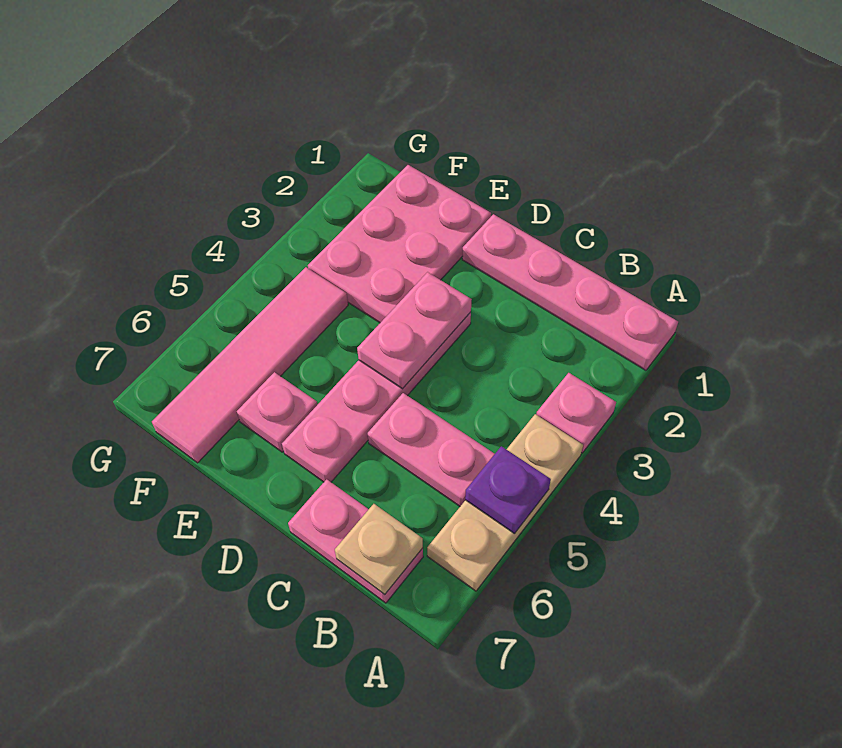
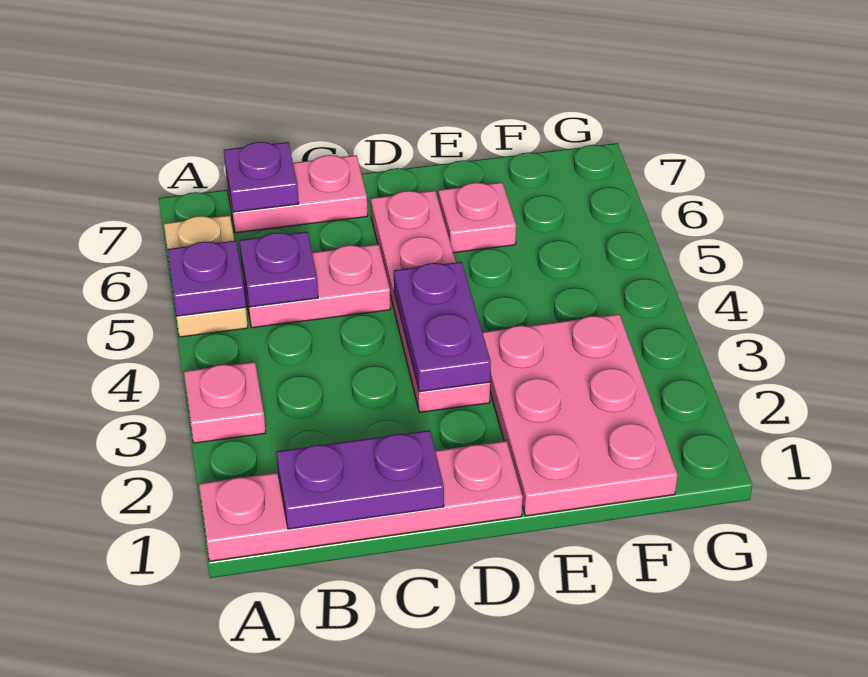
tan plate A4:A6 level 1 -> tan plate A5:A6 level 1
none -> purple plate B1:C1 level 2
none -> purple plate B5 level 2
tan plate B7 level 2 -> purple plate B7 level 2
pink plate D3:D4 level 2 -> purple plate D3:D4 level 2
pink tile F4:F7 level 1 -> none

